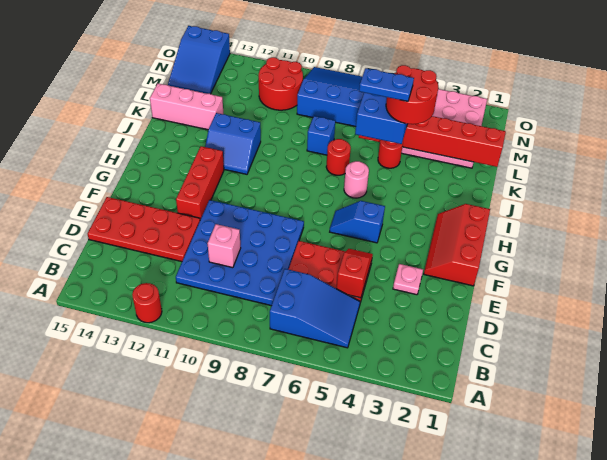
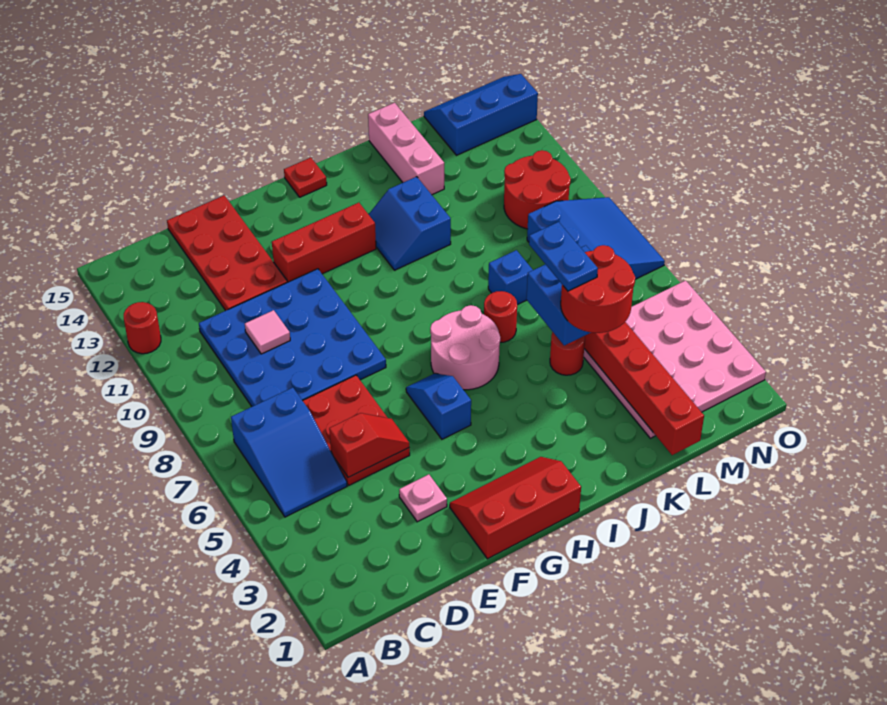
pink brick D10 level 2 -> pink tile D10 level 2
none -> red plate H15 level 1
pink round brick I6 level 1 -> pink round brick H6:I7 level 1
blue slope M14:O15 level 1 top O -> blue slope M14:O15 level 1 top 14

